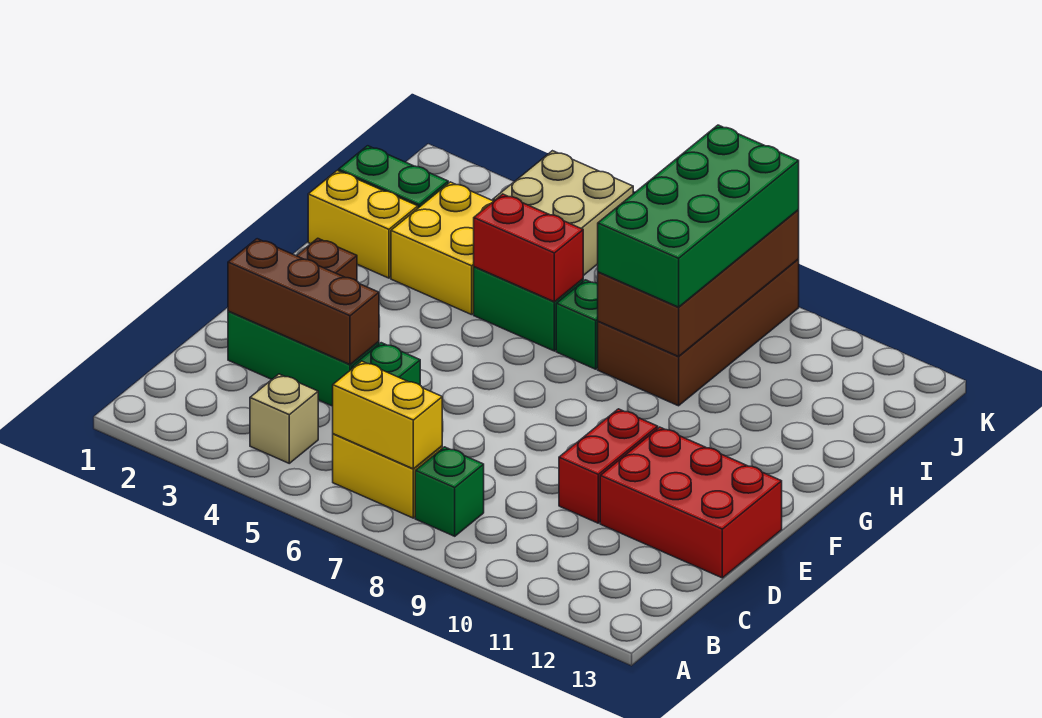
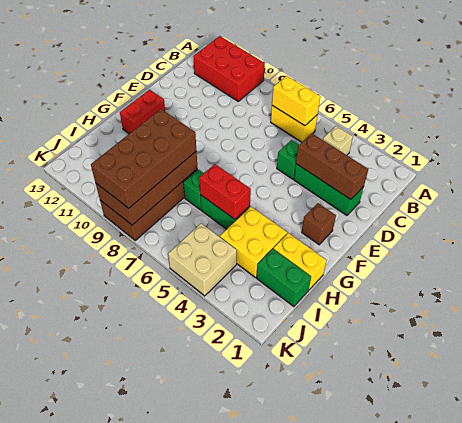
green brick B8 level 1 -> none
red brick D10:E10 level 1 -> red brick F12:G12 level 1
red brick D11:E13 level 1 -> red brick A10:B12 level 1
green brick H8:K9 level 3 -> brown brick H8:K9 level 3

